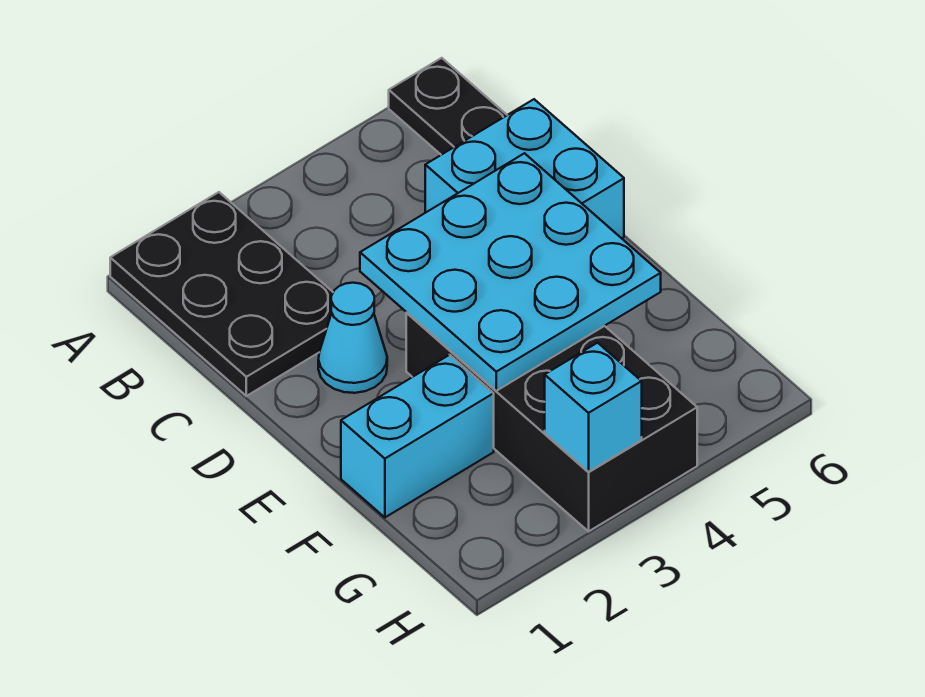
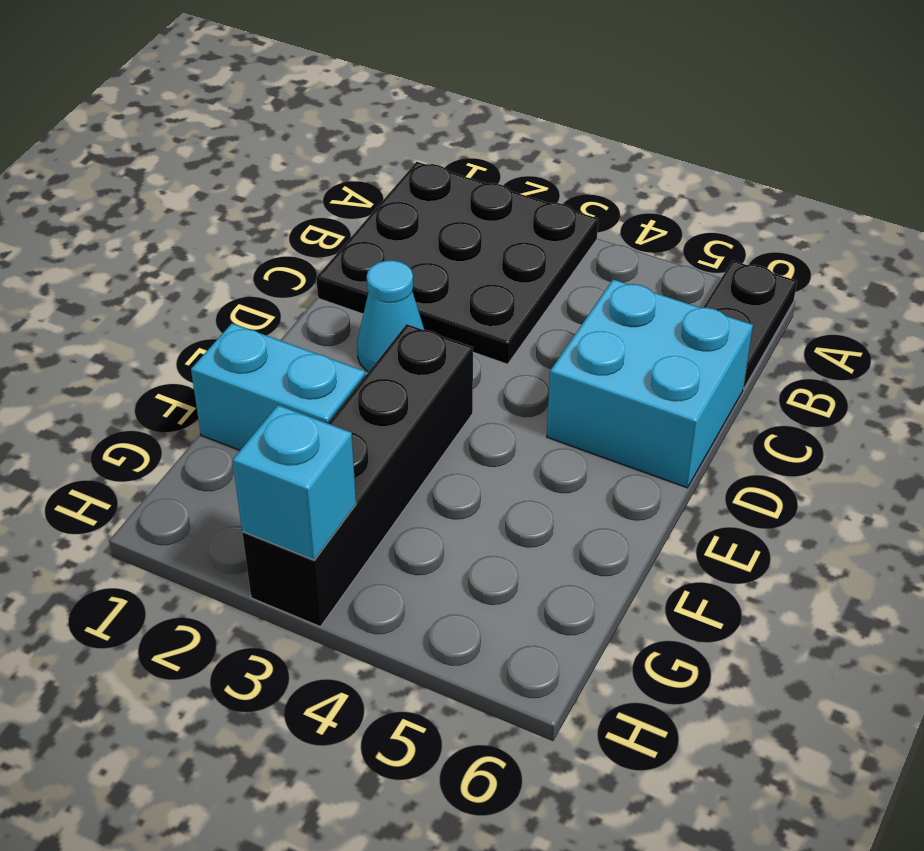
black plate A1:C2 level 1 -> black plate A1:C3 level 1
cyan plate D3:F5 level 2 -> none
black brick E3:H4 level 1 -> black brick E3:H3 level 1

